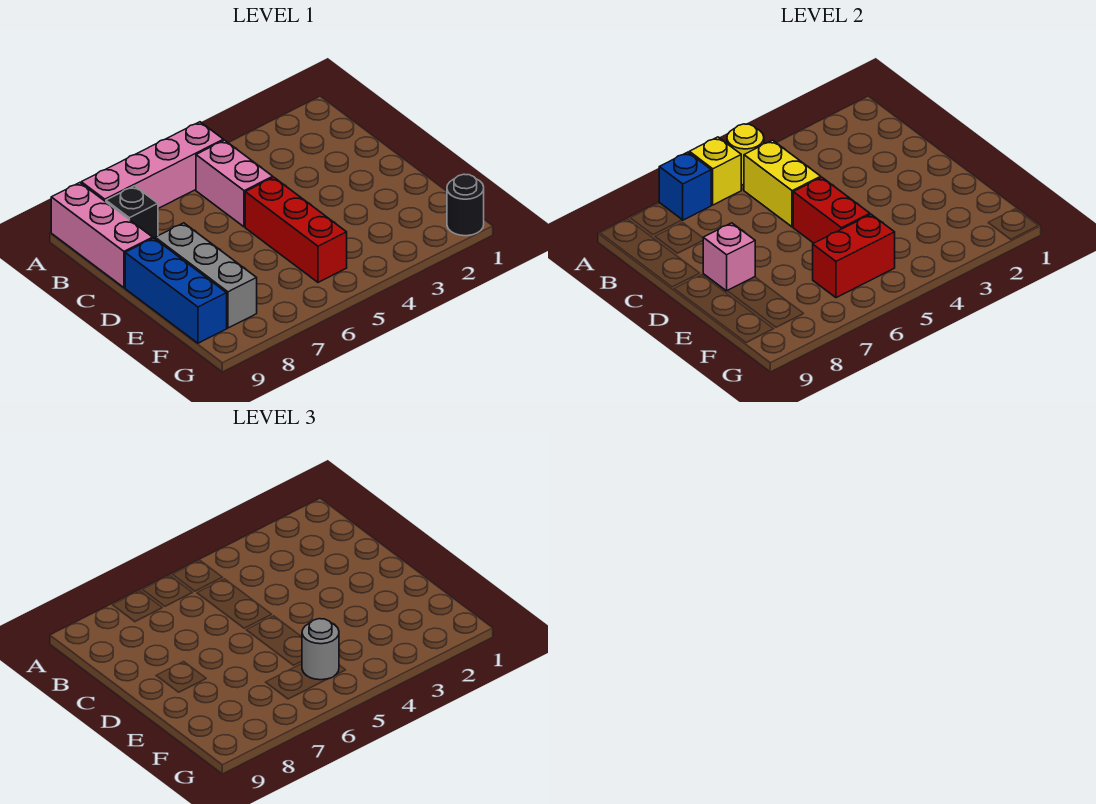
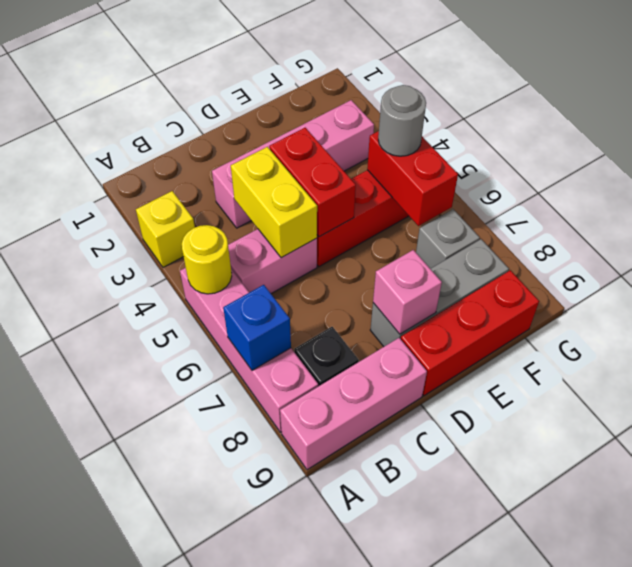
yellow brick A6 level 2 -> yellow brick A3 level 1
yellow brick B5:C5 level 2 -> yellow brick C4:C5 level 2
none -> pink brick C3:F3 level 1
red brick D5:E5 level 2 -> red brick D4:D5 level 2
blue brick D9:F9 level 1 -> red brick D9:F9 level 1
none -> grey brick F7 level 1
black round brick G1 level 1 -> none

